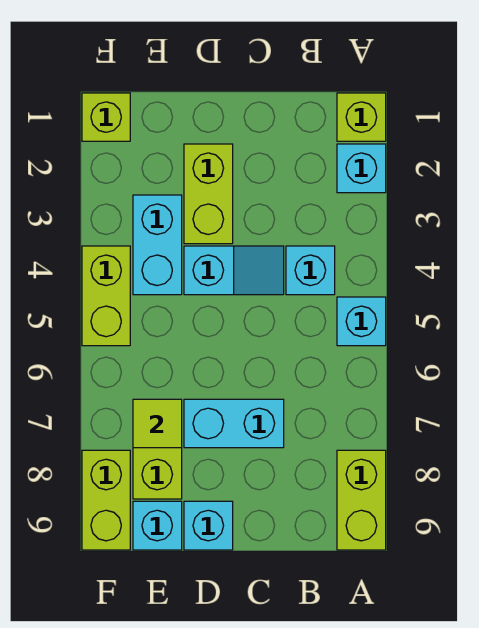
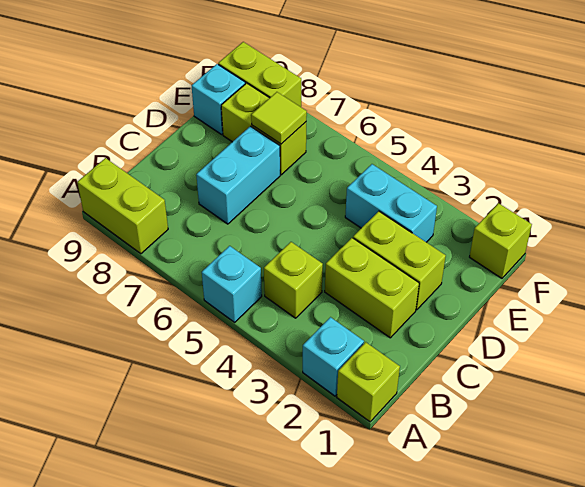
cyan brick B4 level 1 -> lime brick B4 level 1
cyan slope C4:D4 level 1 top D -> none
cyan brick D9 level 1 -> none
lime brick F4:F5 level 1 -> lime brick C2:C3 level 1

